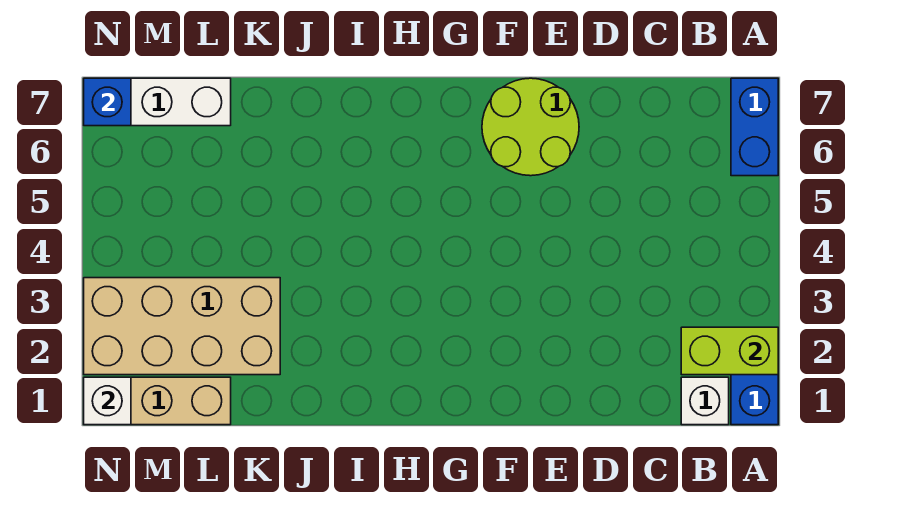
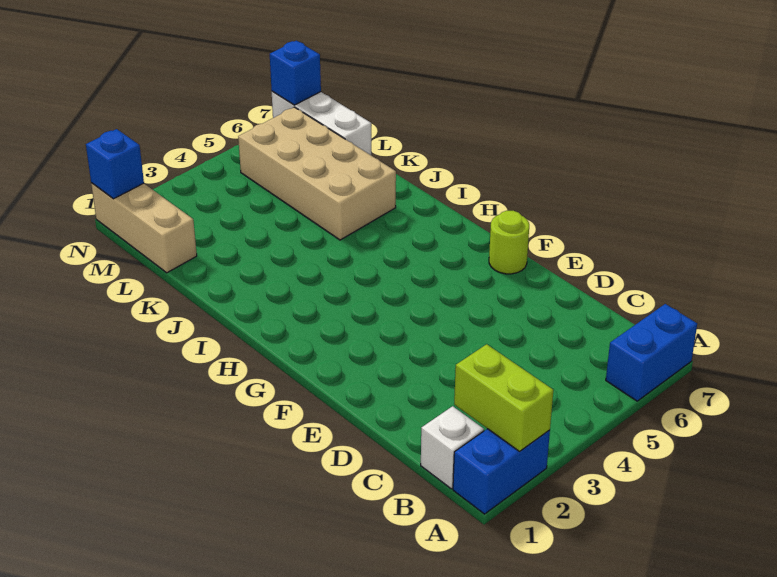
lime round brick E6:F7 level 1 -> lime round brick F7 level 1
tan brick K2:N3 level 1 -> tan brick J5:M6 level 1
white brick N1 level 2 -> blue brick N1 level 2

